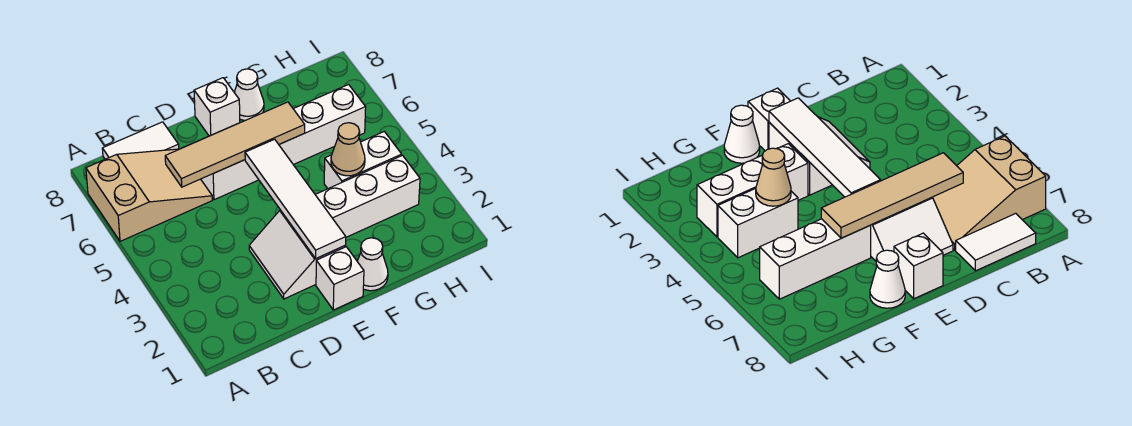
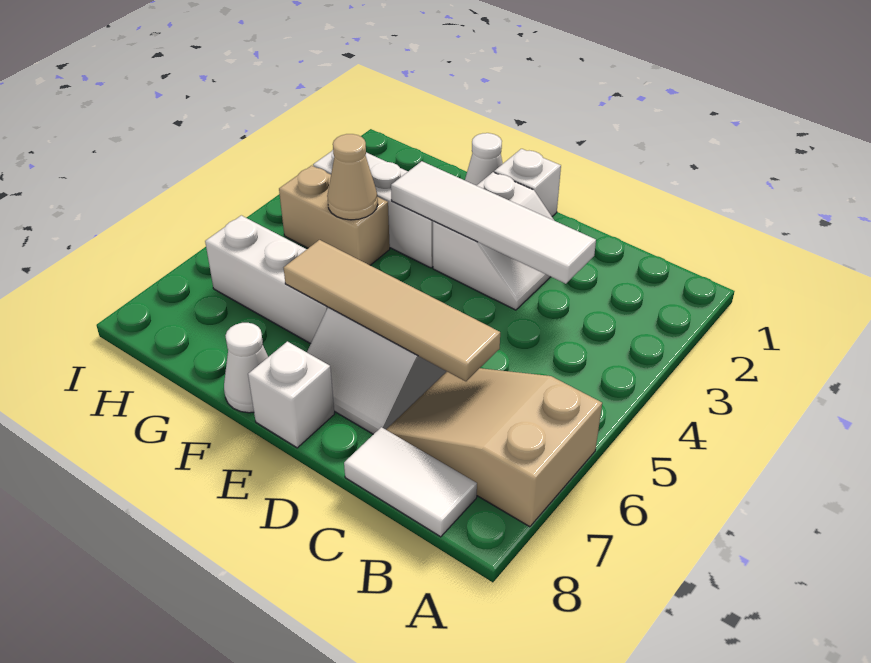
white tile E2:E5 level 2 -> white tile C3:F3 level 2
white brick G4:H4 level 1 -> tan brick G4:H4 level 1

